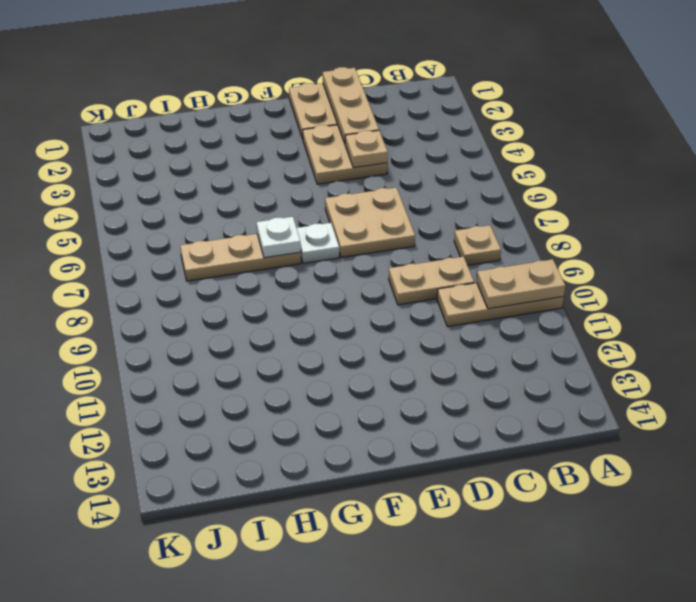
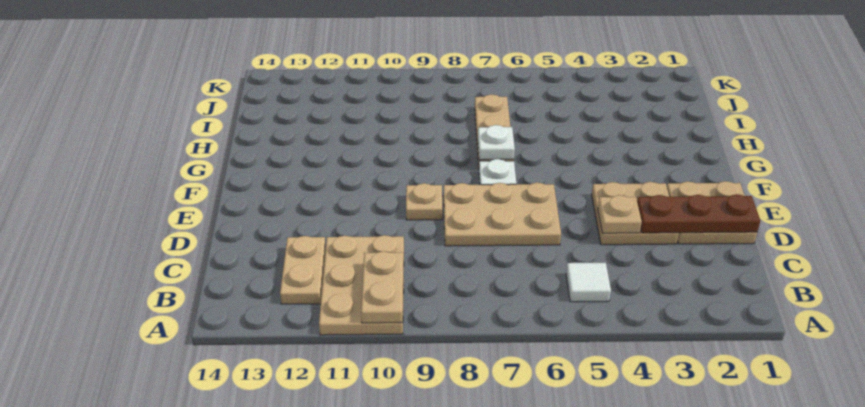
tan plate A10:C10 level 1 -> tan plate A10:C11 level 1
none -> white tile B5 level 1
tan plate B8 level 1 -> tan plate E9 level 1
tan plate C9:D9 level 1 -> tan plate B12:C12 level 1
tan plate D1:D3 level 2 -> brown plate D1:D3 level 2
tan plate D6:E7 level 1 -> tan plate D6:E8 level 1

